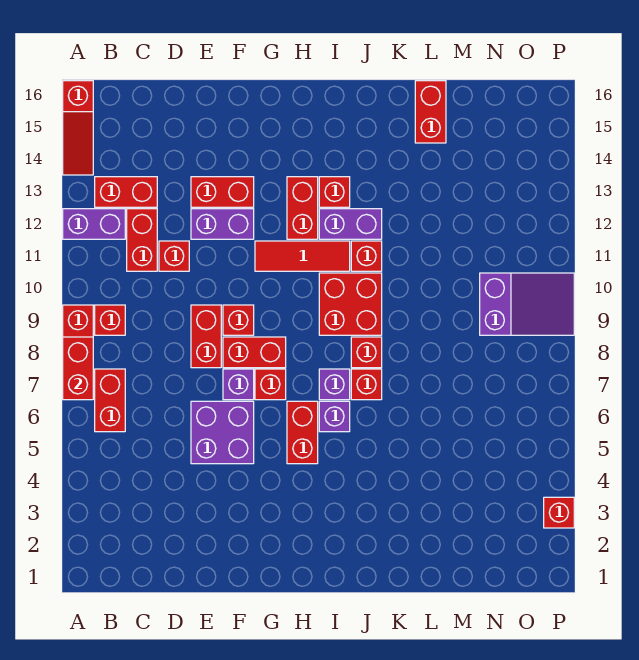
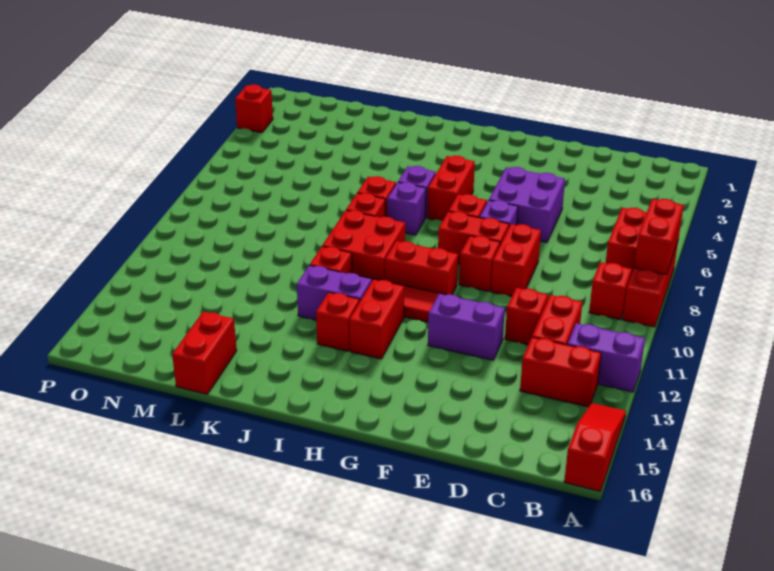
red brick E13:F13 level 1 -> red brick G10:H10 level 1
purple slope N9:P10 level 1 top N -> none

